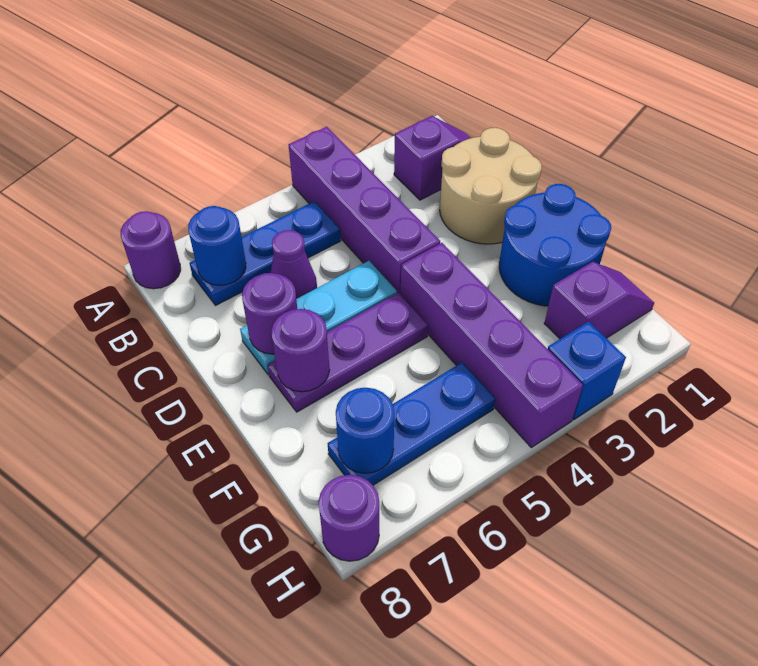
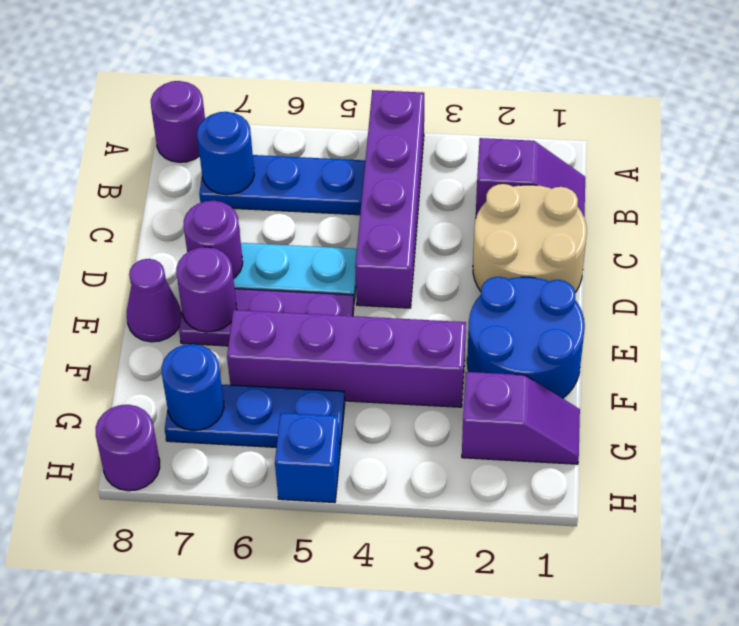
purple cone C6 level 1 -> purple cone E8 level 1
purple brick E4:H4 level 1 -> purple brick F3:F6 level 1
blue brick H3 level 1 -> blue brick H5 level 1

